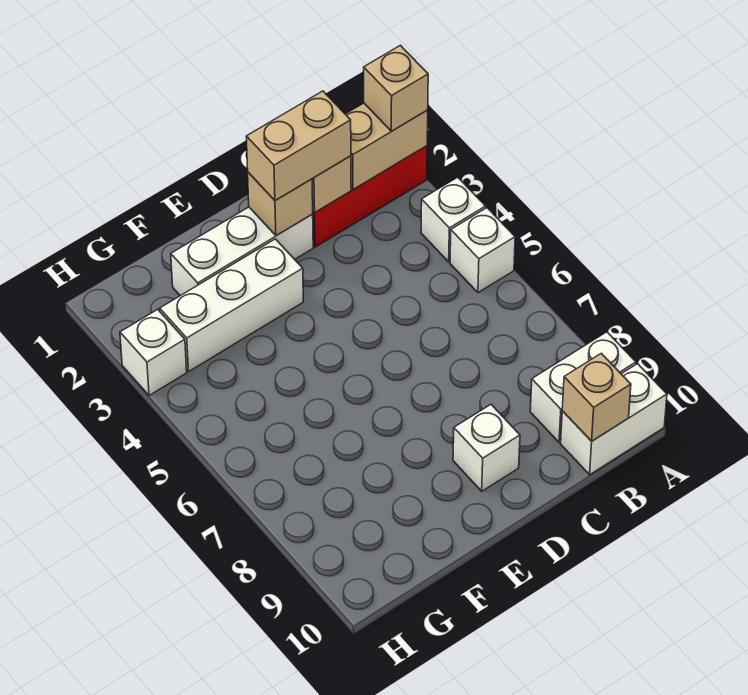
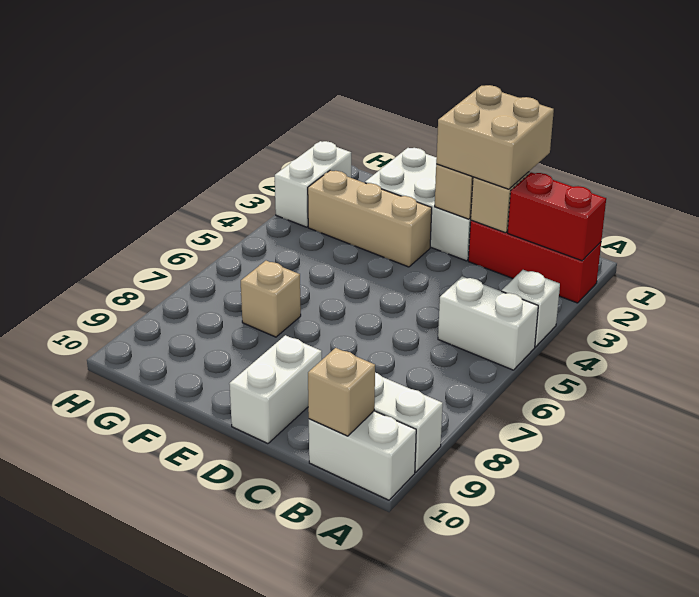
tan brick A2:B2 level 2 -> red brick A2:B2 level 2
tan brick A2 level 3 -> tan brick F7 level 1
white brick A5 level 1 -> white brick A5:B5 level 1
tan brick C2:D2 level 3 -> tan brick C1:D2 level 3
white brick D2:F2 level 1 -> white brick D1:F2 level 1
white brick D9 level 1 -> white brick D9:D10 level 1
white brick E3:G3 level 1 -> tan brick E3:G3 level 1
white brick H3 level 1 -> white brick H2:H3 level 1

